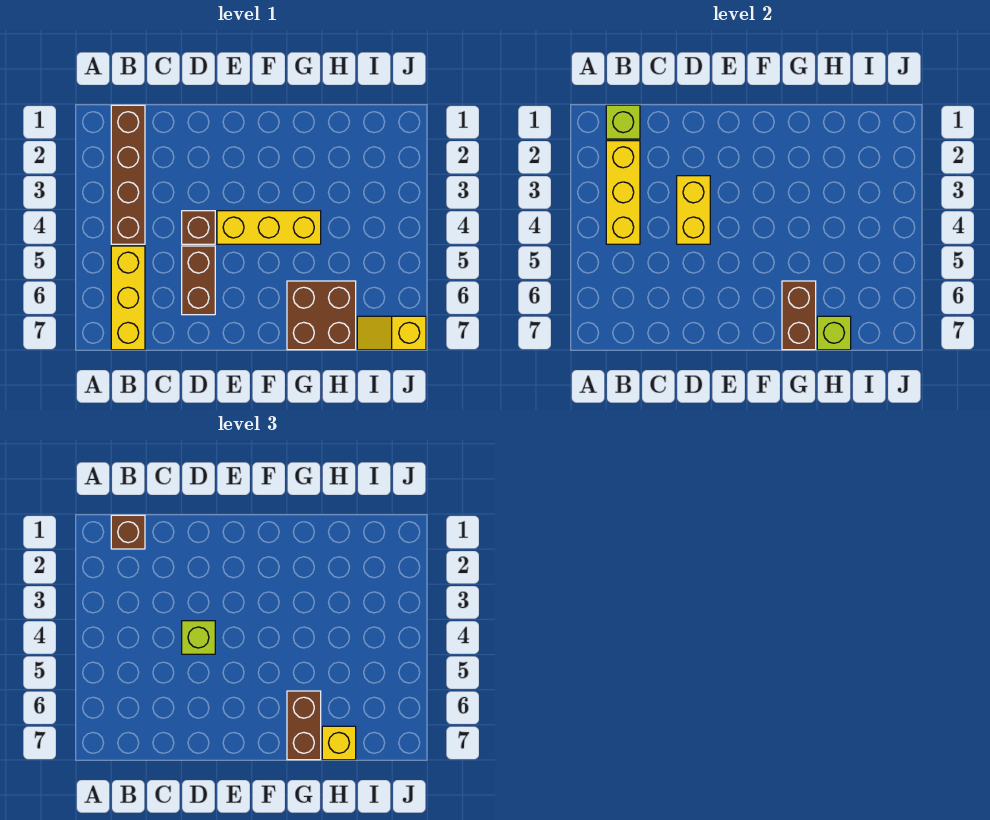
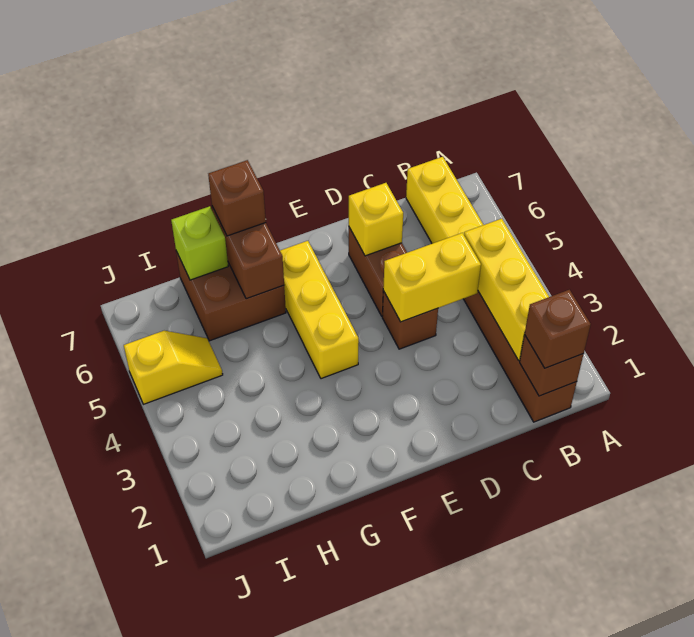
lime brick B1 level 2 -> brown brick B1 level 2
yellow brick D3:D4 level 2 -> yellow brick C4:D4 level 2
lime brick D4 level 3 -> none
yellow brick E4:G4 level 1 -> yellow brick F4:F6 level 1
brown brick G6:G7 level 3 -> brown brick G7 level 3
yellow brick H7 level 3 -> yellow brick D6 level 2
yellow slope I7:J7 level 1 top J -> yellow slope I5:J5 level 1 top J

